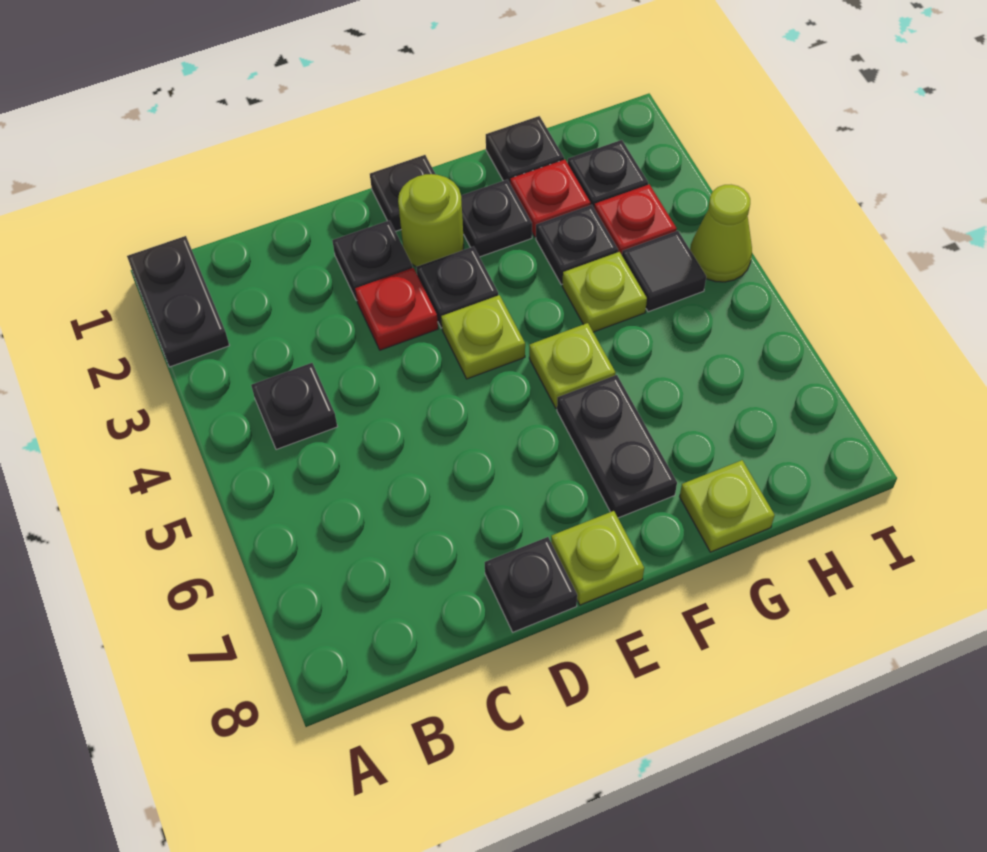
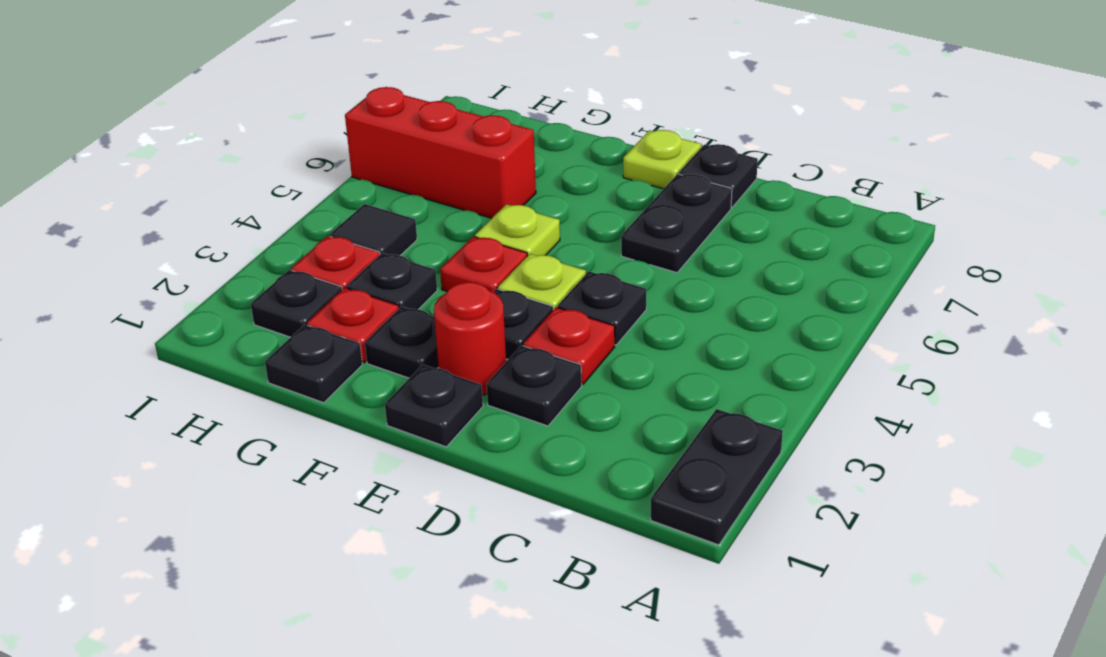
black plate B4 level 1 -> black plate D4 level 1
lime round brick E2 level 1 -> red round brick E2 level 1
none -> red plate F4 level 1
black plate F6:F7 level 1 -> black plate D6:D7 level 1
lime plate G4 level 1 -> none
none -> red brick G6:I6 level 1
lime plate G8 level 1 -> none
lime cone I4 level 1 -> none

